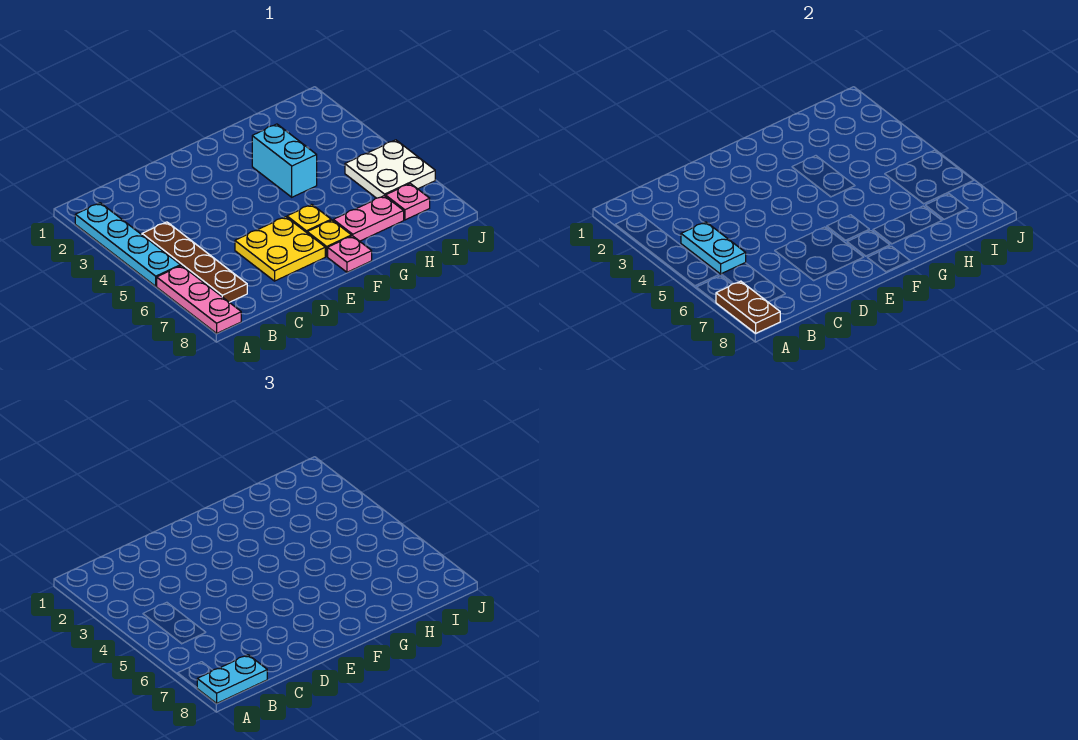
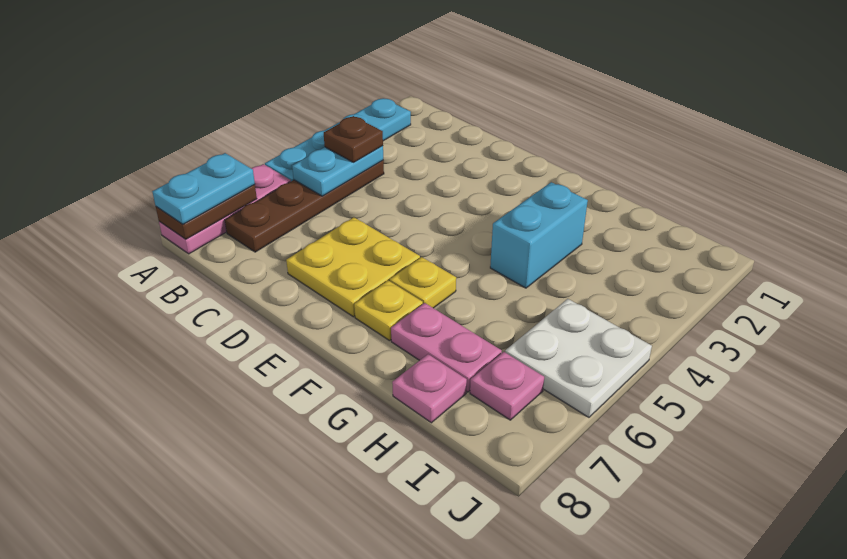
cyan plate A8:B8 level 3 -> cyan plate A7:A8 level 3
none -> brown plate B4 level 3
pink plate F8 level 1 -> pink plate H8 level 1

